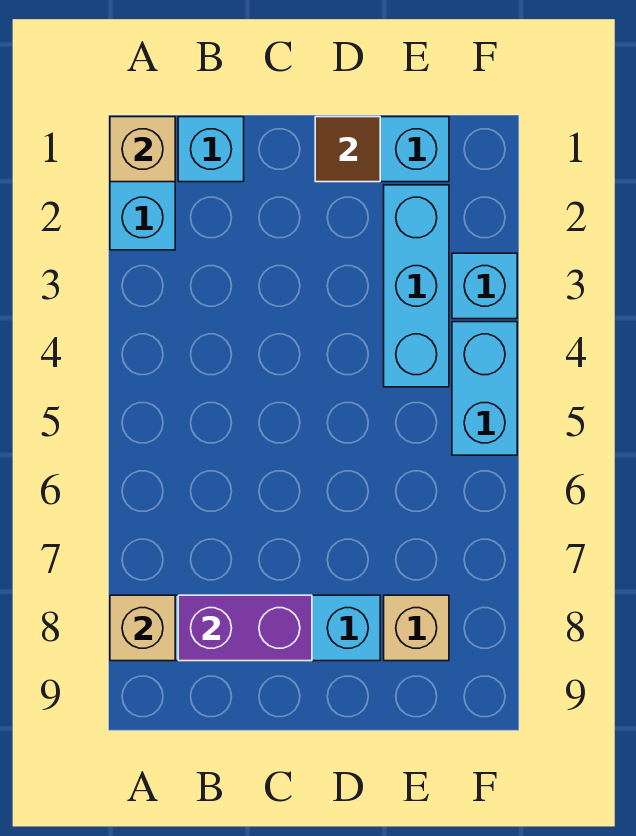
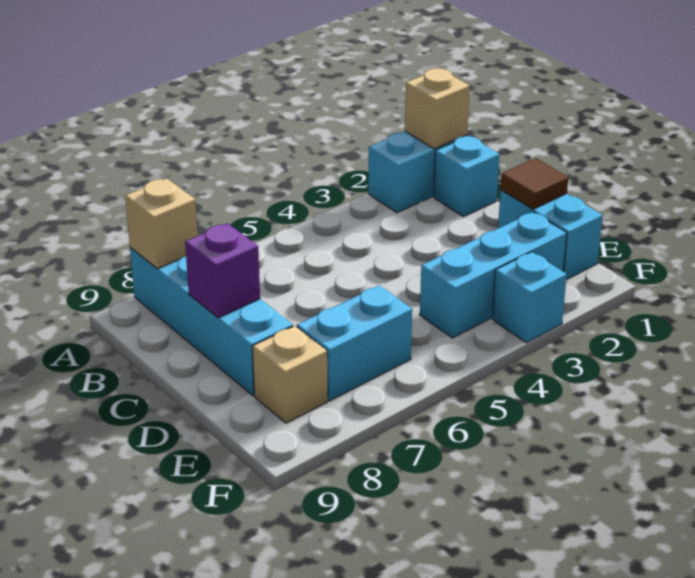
purple brick B8:C8 level 2 -> purple brick C8 level 2
cyan brick F4:F5 level 1 -> cyan brick E6:E7 level 1

